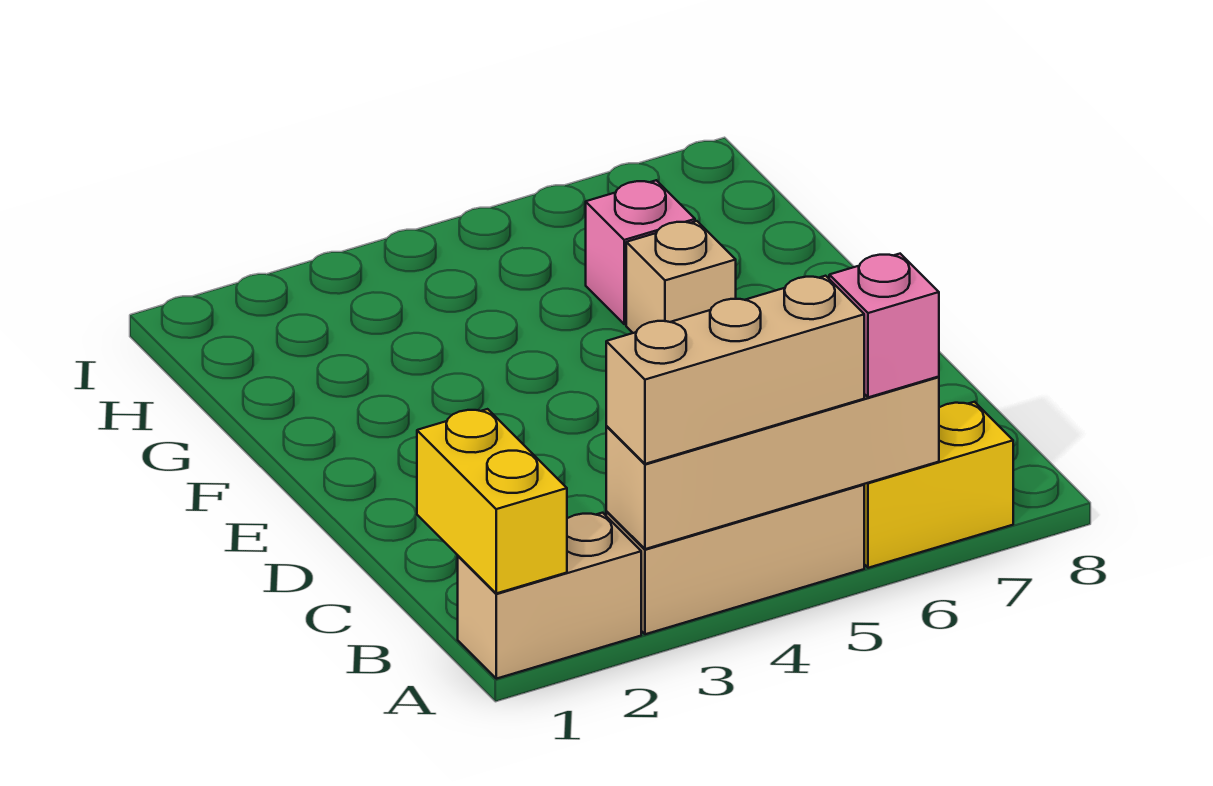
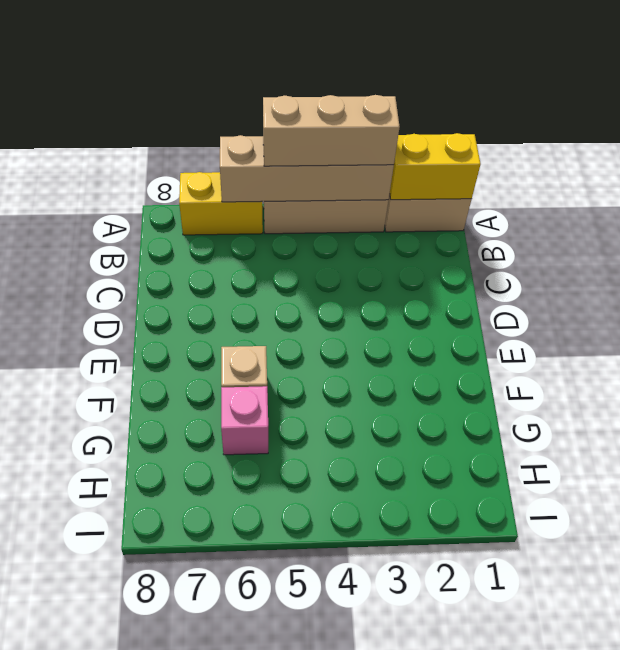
yellow brick A1:B1 level 2 -> yellow brick A1:A2 level 2
pink brick A6 level 3 -> none

